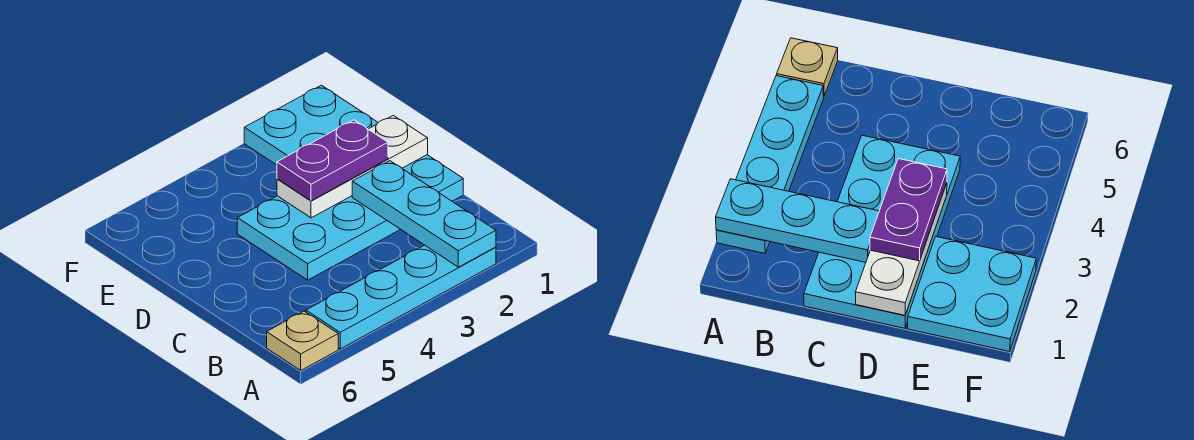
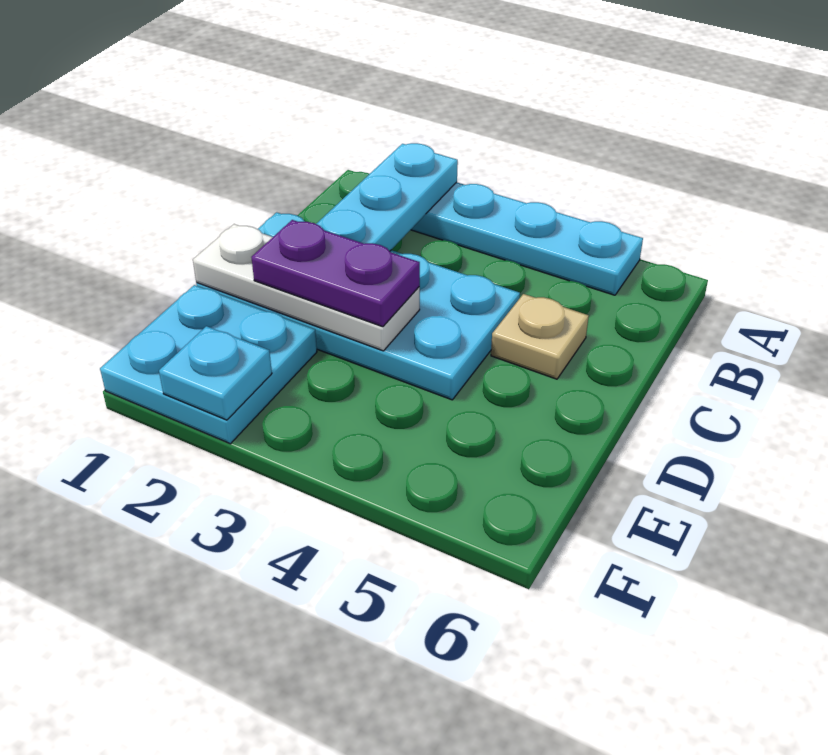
tan plate A6 level 1 -> tan plate C5 level 1
none -> cyan plate F2 level 2

